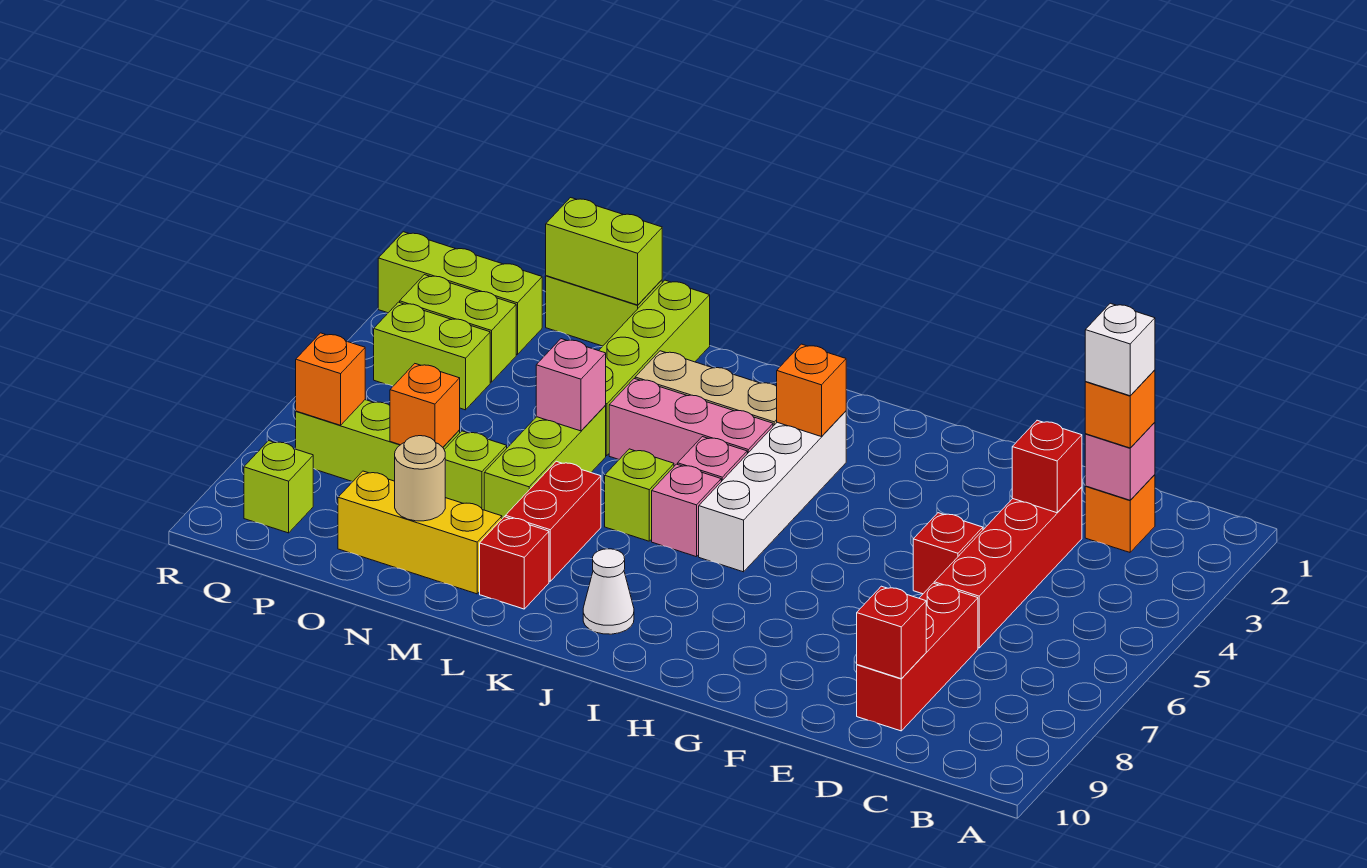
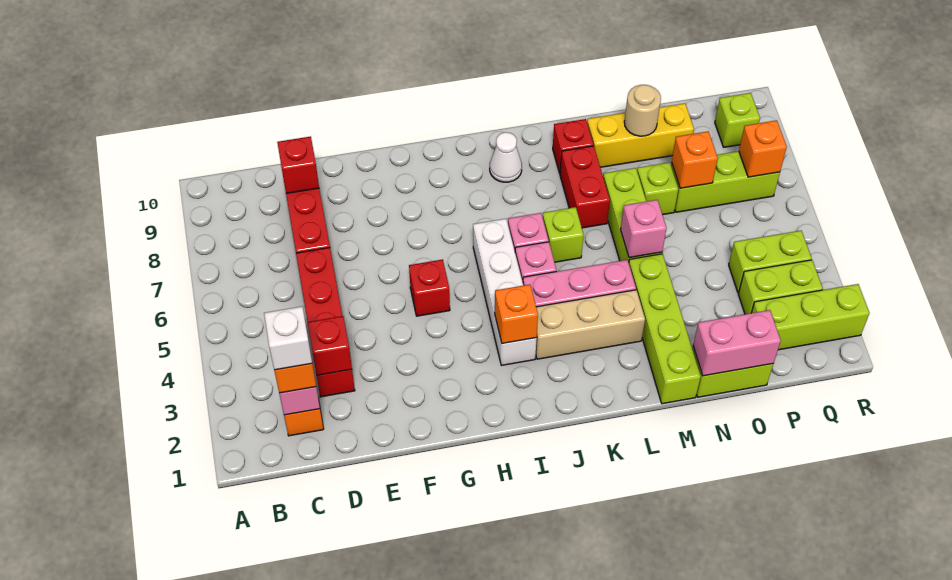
red brick E5 level 1 -> red brick G5 level 1
lime brick N1:O1 level 2 -> pink brick N1:O1 level 2

